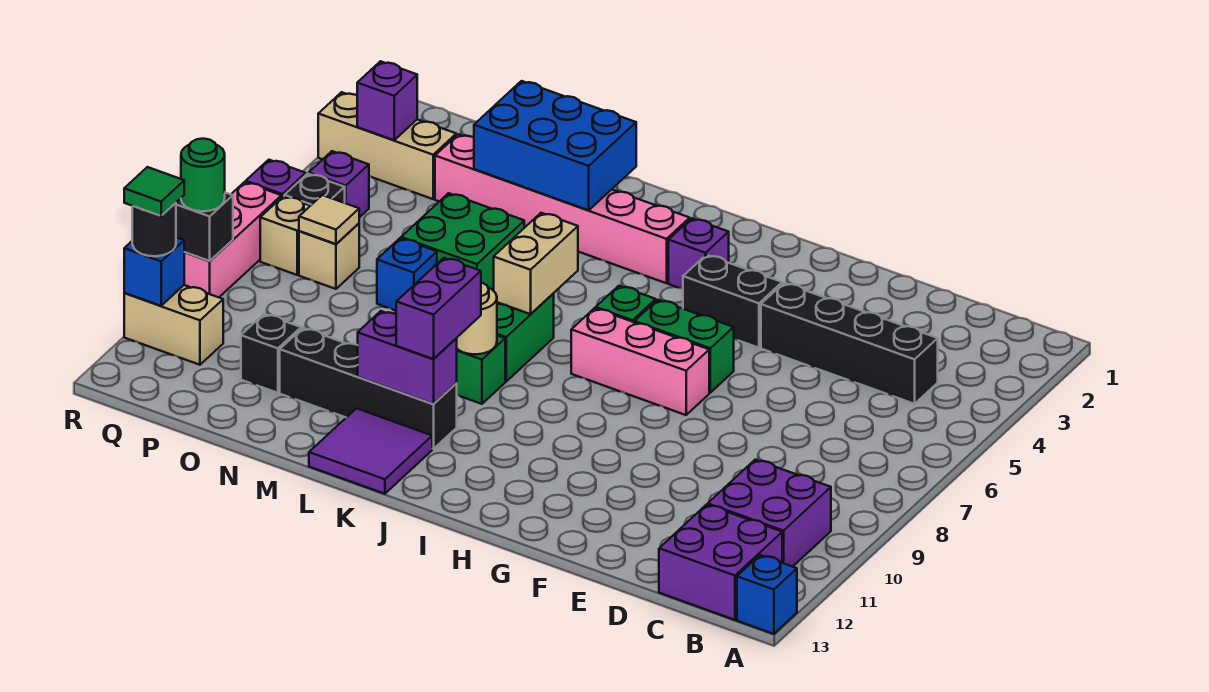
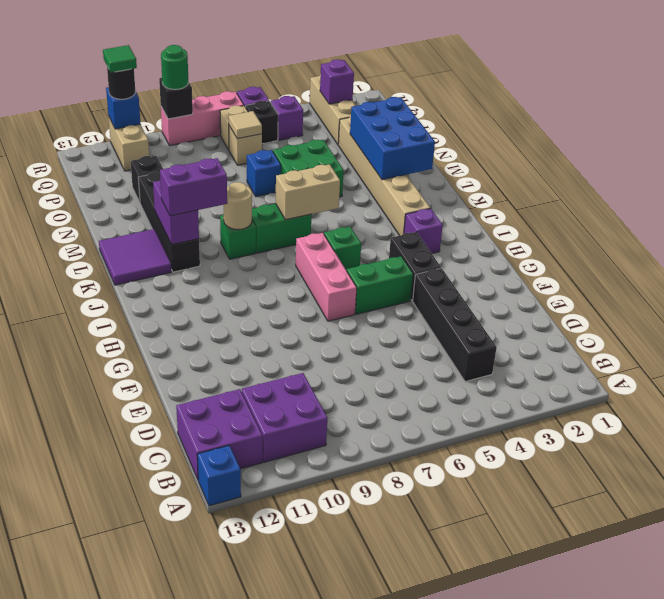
green brick G6:H6 level 1 -> green brick G5:G6 level 1
pink brick J3:O3 level 1 -> tan brick J3:O3 level 1

